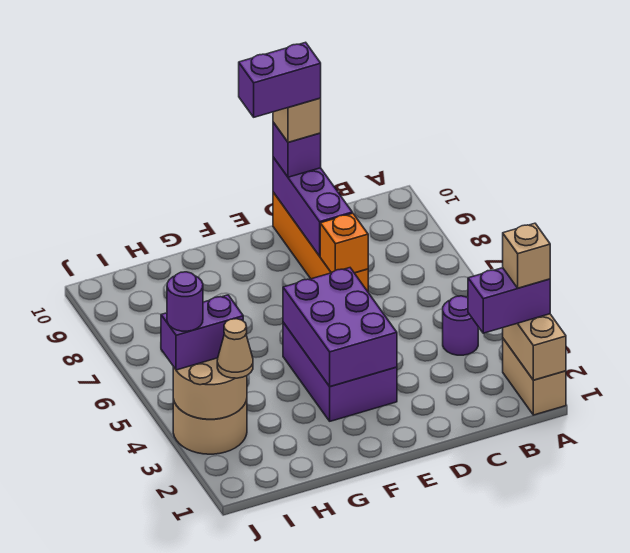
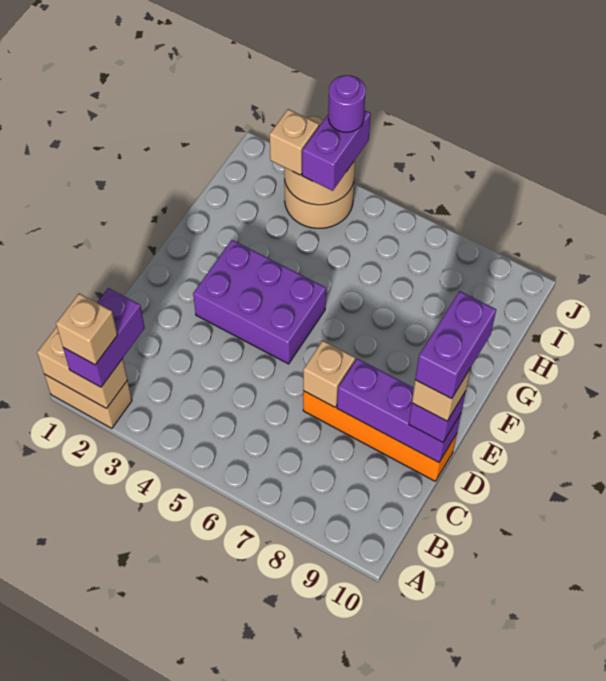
purple round brick B4 level 1 -> none
orange brick D7 level 2 -> tan brick D7 level 2
purple brick E3:F5 level 2 -> none
tan cone I3 level 3 -> tan brick I3 level 3

